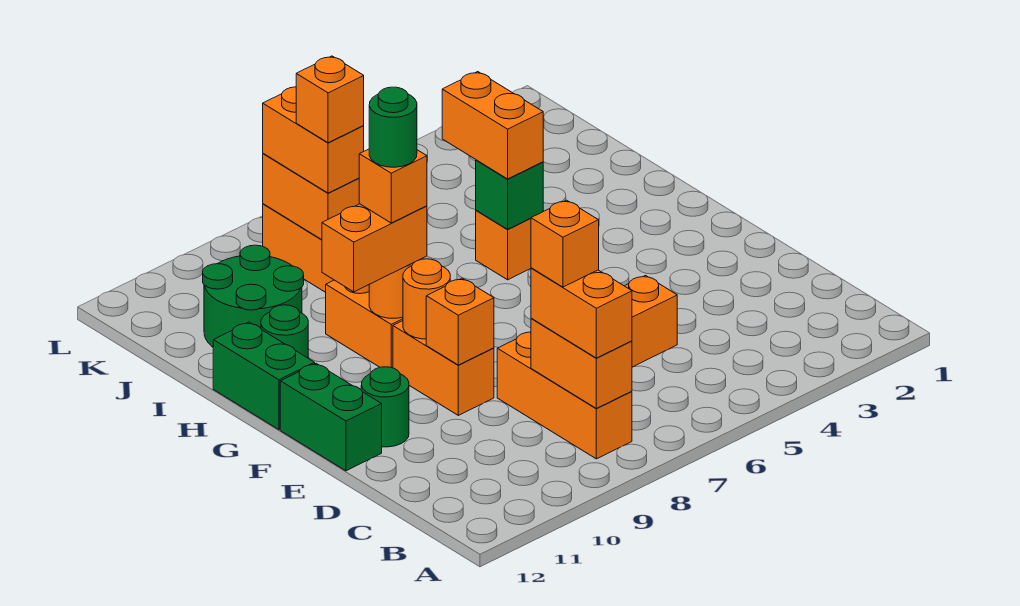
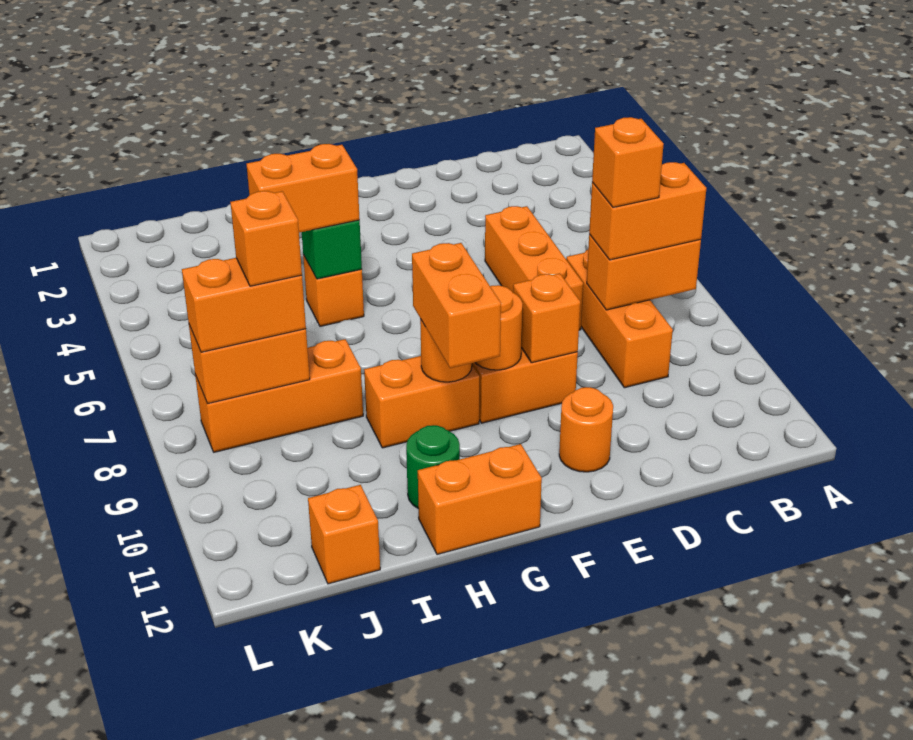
orange brick B8:D8 level 1 -> orange brick C7:C9 level 1
green round brick E11 level 1 -> orange round brick E11 level 1
green brick E12:F12 level 1 -> none
orange brick G9 level 4 -> orange brick J12 level 1
green round brick G9 level 5 -> none
green brick G12:H12 level 1 -> orange brick G12:H12 level 1
green round brick I10:J11 level 1 -> none

